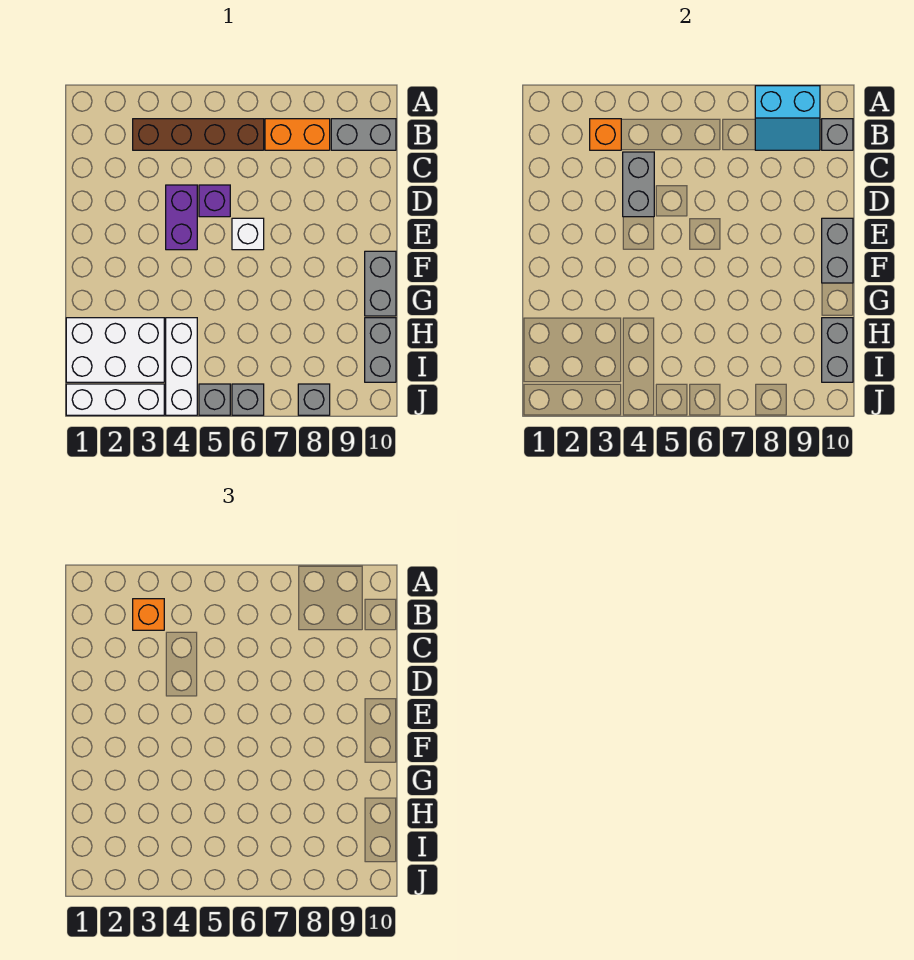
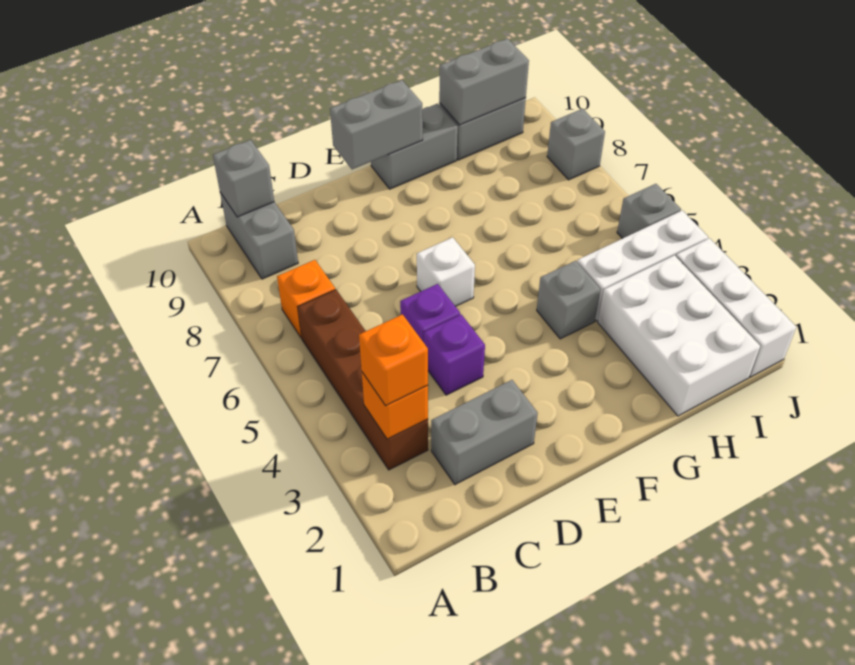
cyan slope A8:B9 level 2 top A -> none
orange brick B7:B8 level 1 -> orange brick B7 level 1
grey brick C4:D4 level 2 -> grey brick C2:D2 level 1
purple brick D4:E4 level 1 -> purple brick D4 level 1
grey brick J6 level 1 -> grey brick G4 level 1

